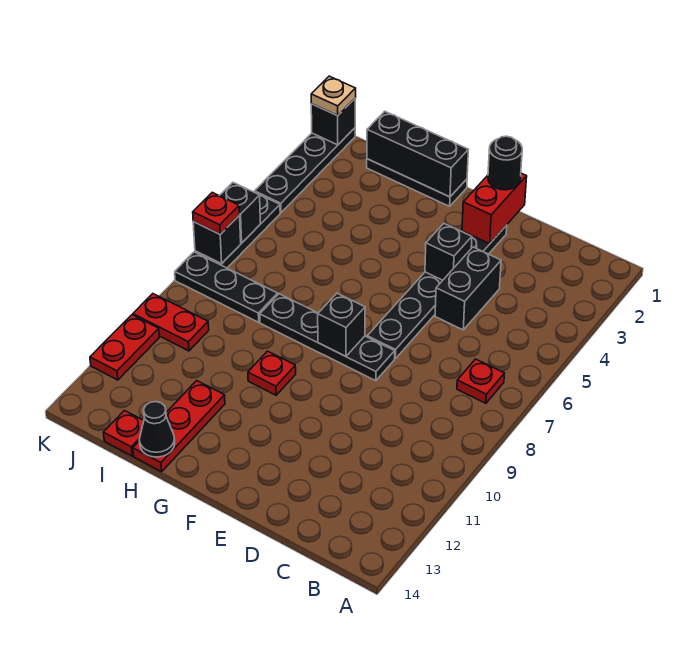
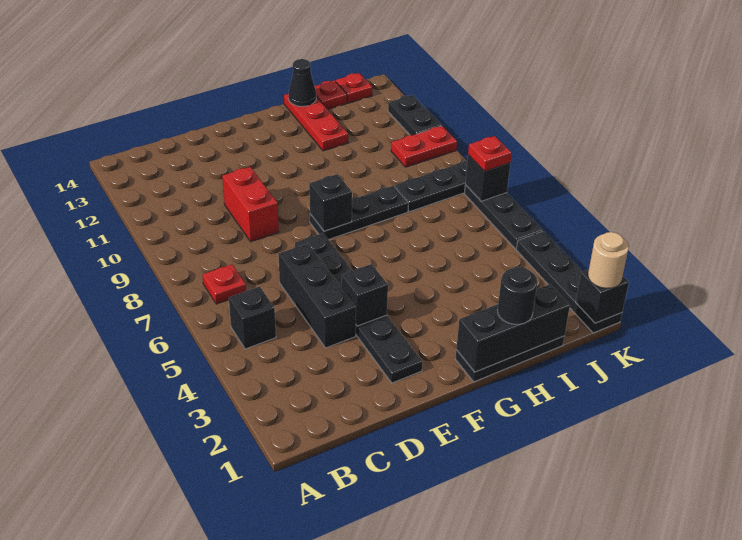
black brick D4:D5 level 1 -> black brick D4:D6 level 1
red brick E1:E2 level 2 -> red brick D9:D10 level 1
black round brick E1 level 3 -> black round brick H1 level 3
black plate E8:H8 level 1 -> black plate F8:H8 level 1
red plate G10 level 1 -> red plate J14 level 1
tan plate K1 level 3 -> tan round brick K1 level 3
black brick K6 level 2 -> black brick B5 level 1
red plate K11:K12 level 1 -> black plate K11:K12 level 1

